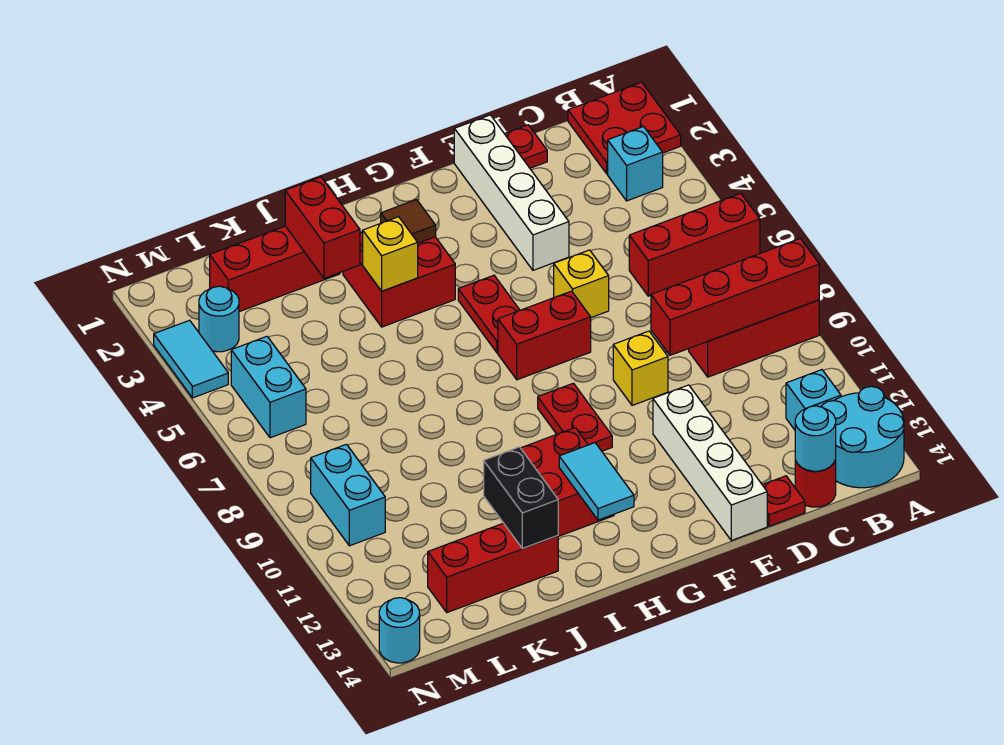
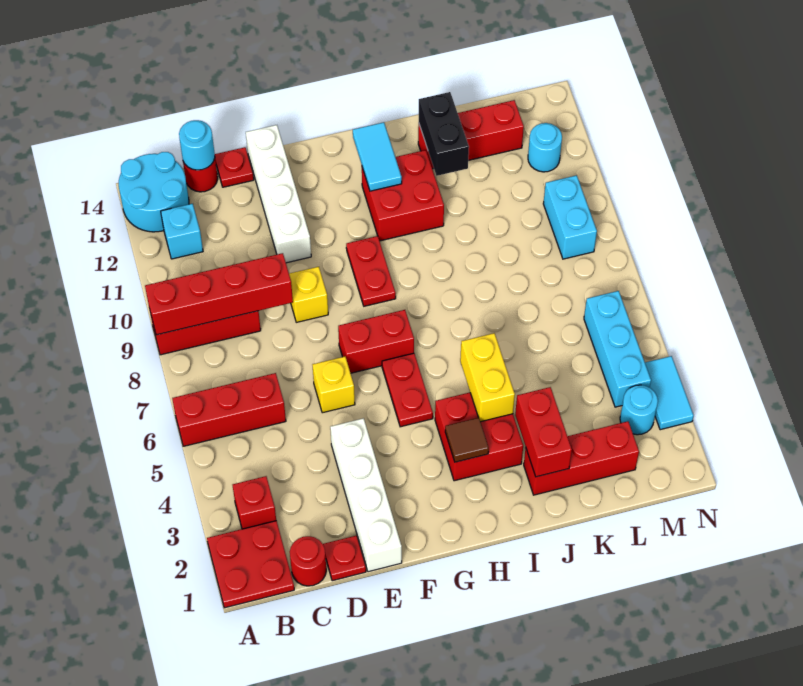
cyan brick B3 level 1 -> red brick B3 level 1
none -> red round brick C1 level 1
yellow brick I4 level 2 -> yellow brick I4:I5 level 2
cyan brick M5:M6 level 1 -> cyan brick M4:M6 level 1
cyan round brick N14 level 1 -> cyan round brick M12 level 1

